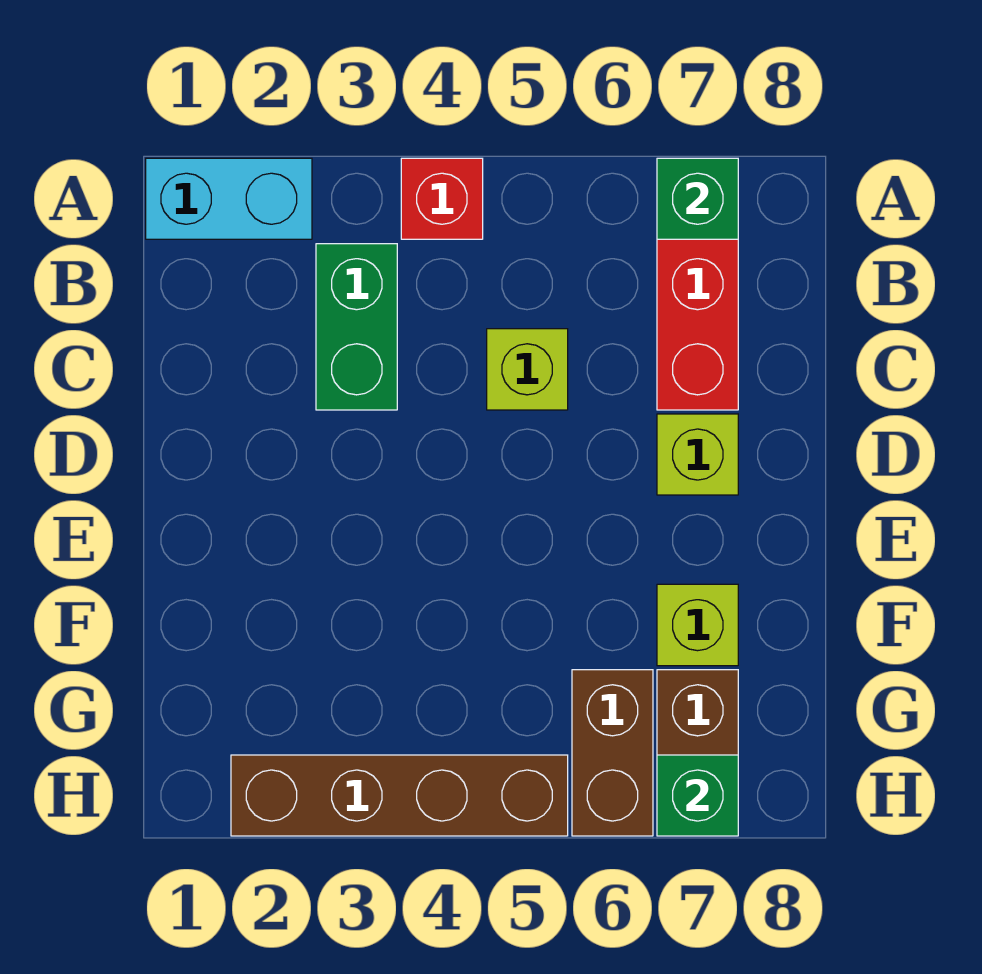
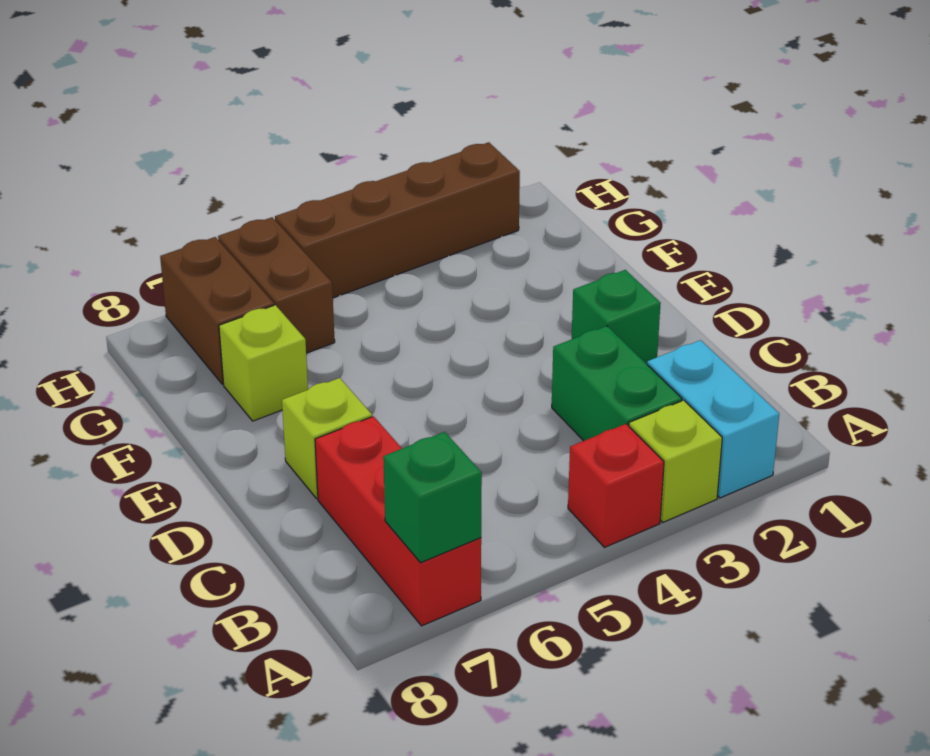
cyan brick A1:A2 level 1 -> cyan brick A2:B2 level 1
lime brick C5 level 1 -> lime brick A3 level 1
green brick H7 level 2 -> green brick D2 level 1

